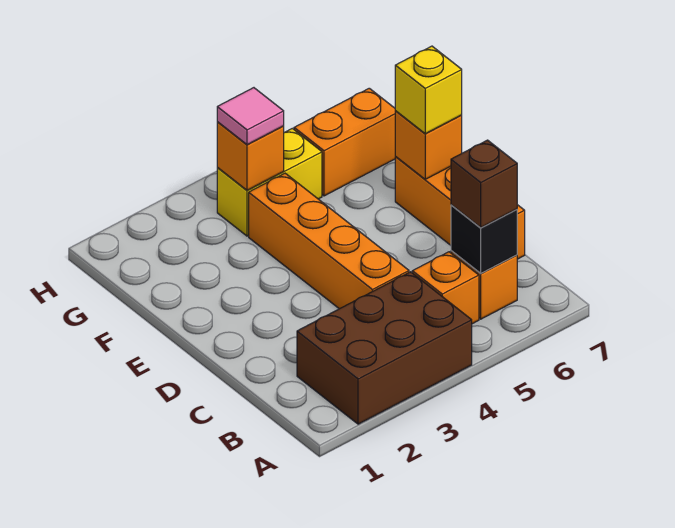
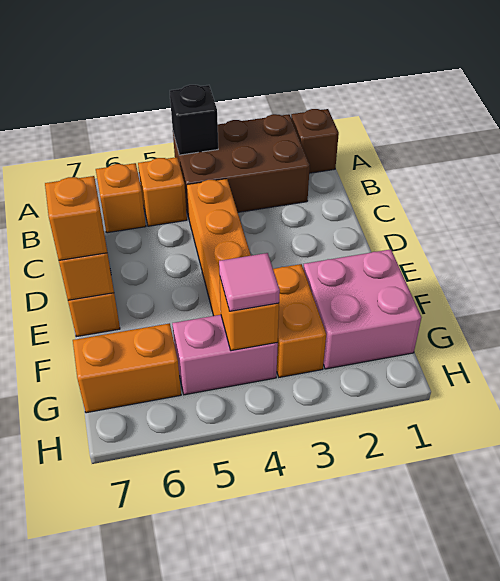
black brick B6 level 2 -> black brick A4 level 2
brown brick B6 level 3 -> brown brick A1 level 1
yellow brick E7 level 3 -> orange brick E7 level 3
none -> pink brick F1:G2 level 1
none -> orange brick F3:G3 level 1
yellow brick G4:G5 level 1 -> pink brick G4:G5 level 1

